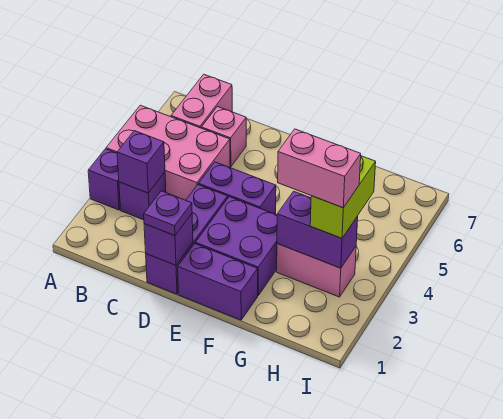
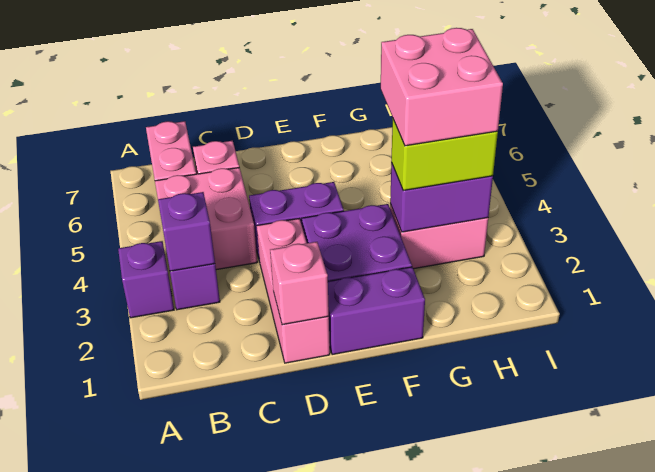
pink brick A4:C5 level 1 -> pink brick B4:C5 level 1
purple brick D1:D3 level 1 -> pink brick D1:D3 level 1
purple brick D1 level 2 -> pink brick D1 level 2
purple plate D1 level 3 -> none
pink brick G3:H3 level 4 -> pink brick G3:H4 level 4
lime brick H3:H4 level 3 -> lime brick G3:H3 level 3

